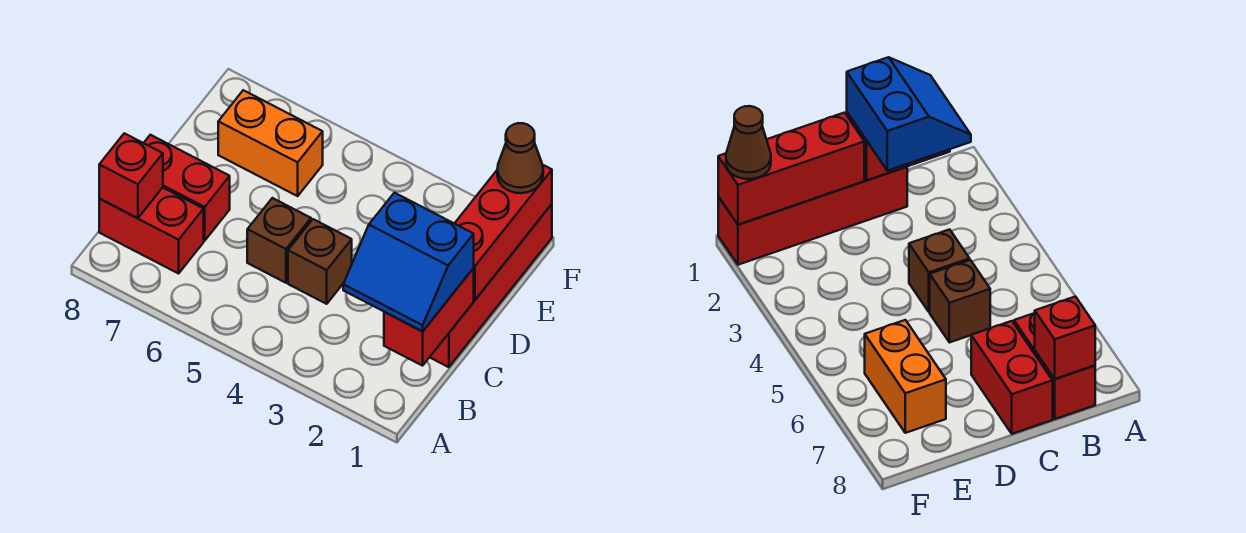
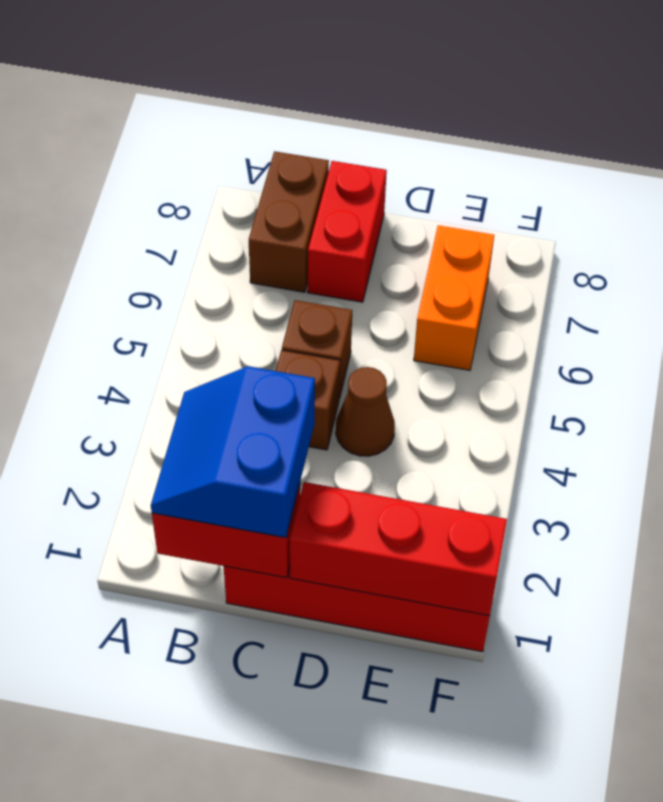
red brick B7:B8 level 1 -> brown brick B7:B8 level 1
red brick B8 level 2 -> none
brown cone F1 level 3 -> brown cone D4 level 1

